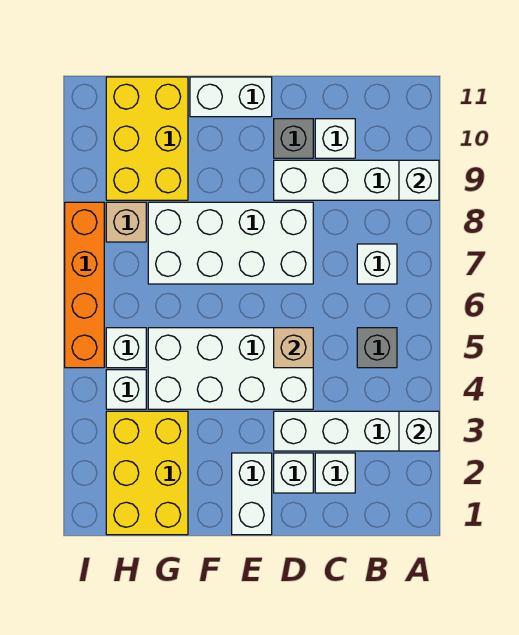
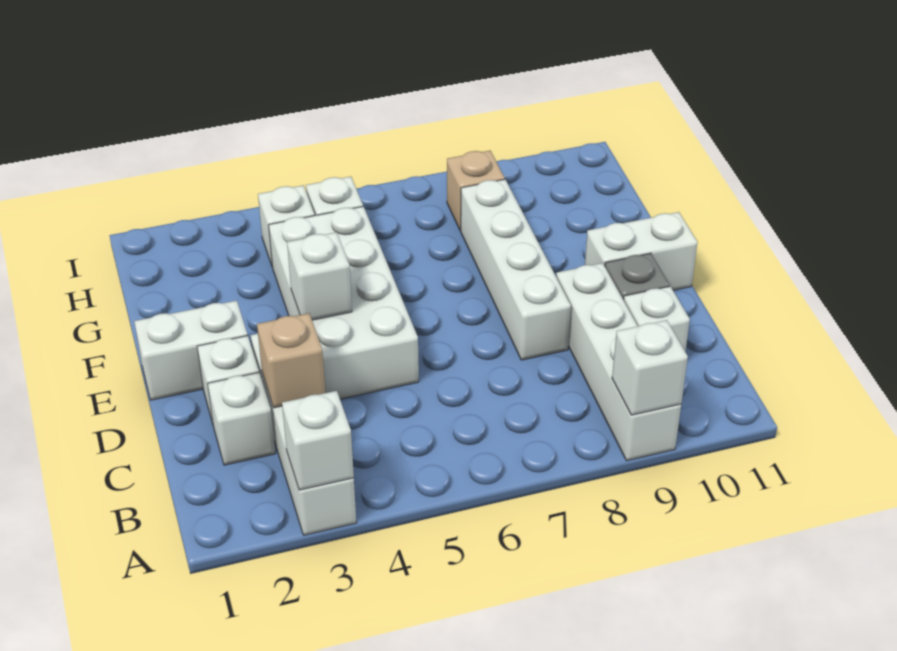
grey brick B5 level 1 -> none
white brick B7 level 1 -> white brick E4 level 2
tan brick D5 level 2 -> tan brick C3 level 2
white brick D7:G8 level 1 -> white brick D8:G8 level 1
white brick E11:F11 level 1 -> white brick E10:E11 level 1
yellow brick G1:H3 level 1 -> none
yellow brick G9:H11 level 1 -> none
orange brick I5:I8 level 1 -> none

